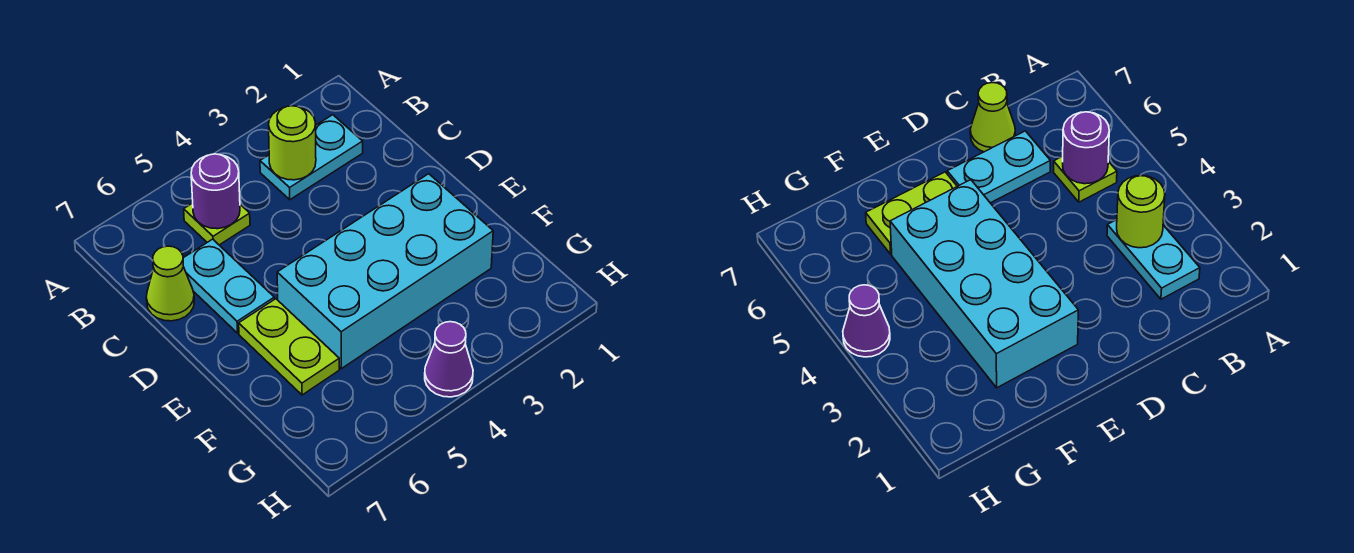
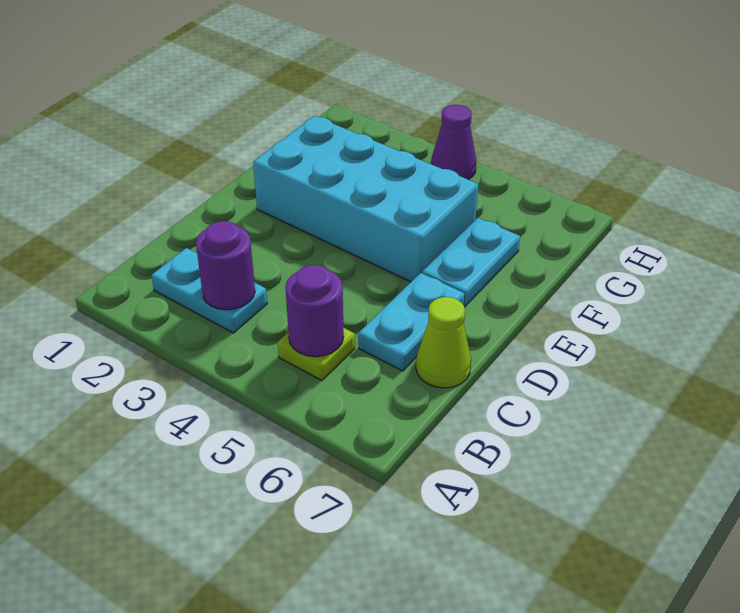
lime round brick B3 level 2 -> purple round brick B3 level 2
lime plate E6:F6 level 1 -> cyan plate E6:F6 level 1

